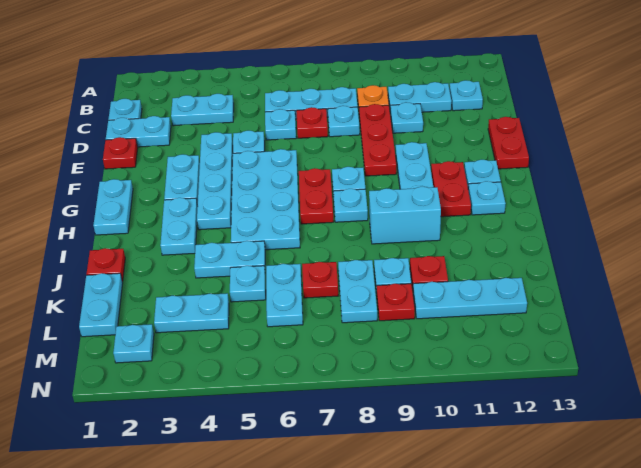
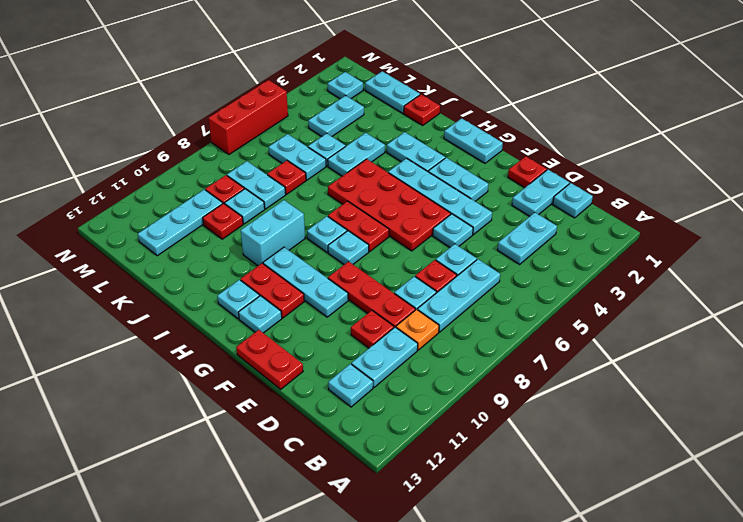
cyan plate D10 level 1 -> red plate D10 level 1
cyan plate F5:I6 level 1 -> red plate F5:I6 level 1
none -> red brick N5:N7 level 1

